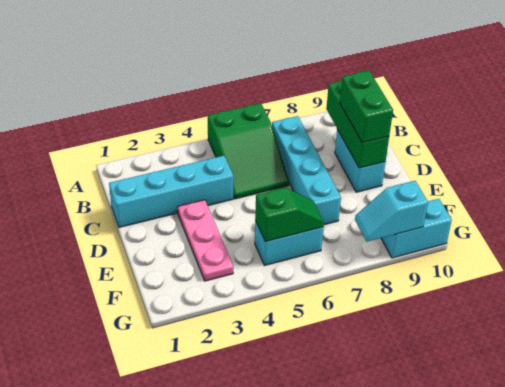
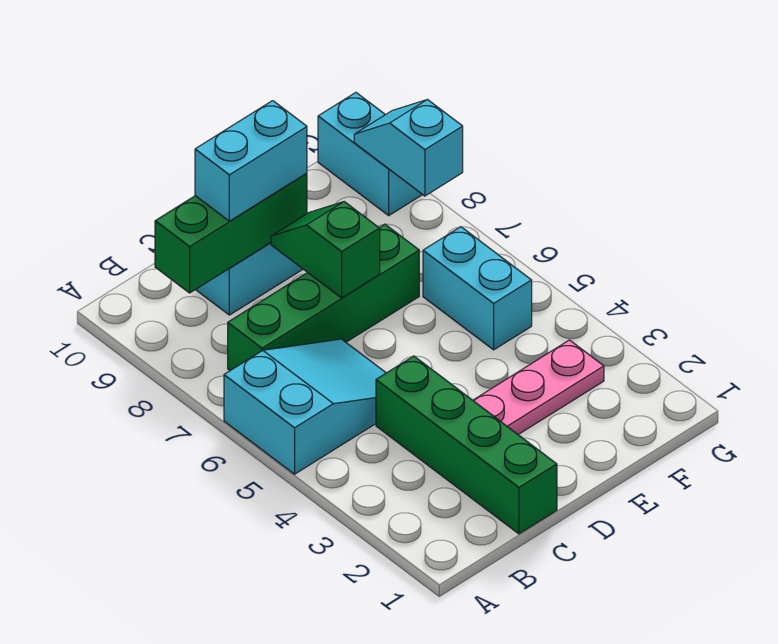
green slope A5:C6 level 1 top A -> cyan slope A5:C6 level 1 top A
cyan brick B7:E7 level 1 -> green brick B7:E7 level 1
cyan brick C1:C4 level 1 -> green brick C1:C4 level 1
green brick C9:D9 level 3 -> cyan brick C9:D9 level 3
green slope F5:F6 level 2 top 5 -> green slope D7:D8 level 2 top 7
cyan slope G8:G9 level 2 top 9 -> cyan slope G8:G9 level 2 top 8

